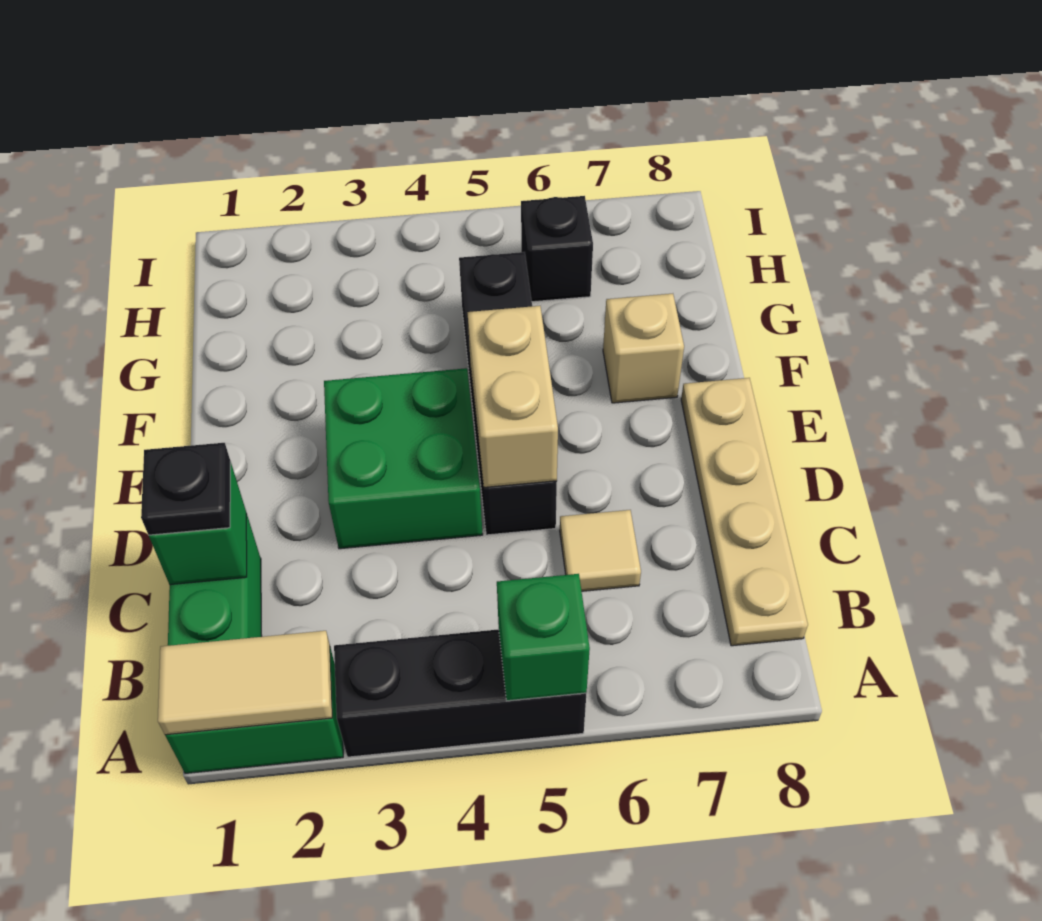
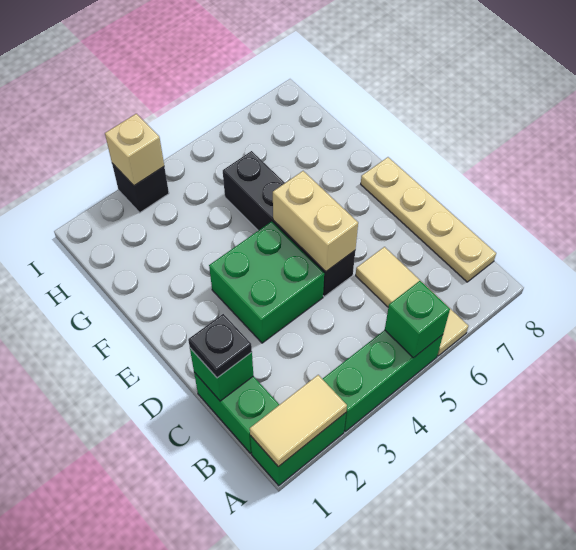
black brick A3:A5 level 1 -> green brick A3:A5 level 1
tan tile C6 level 1 -> tan tile A6:C6 level 1
tan brick F7 level 1 -> tan brick I3 level 2
black brick H6 level 1 -> black brick I3 level 1

